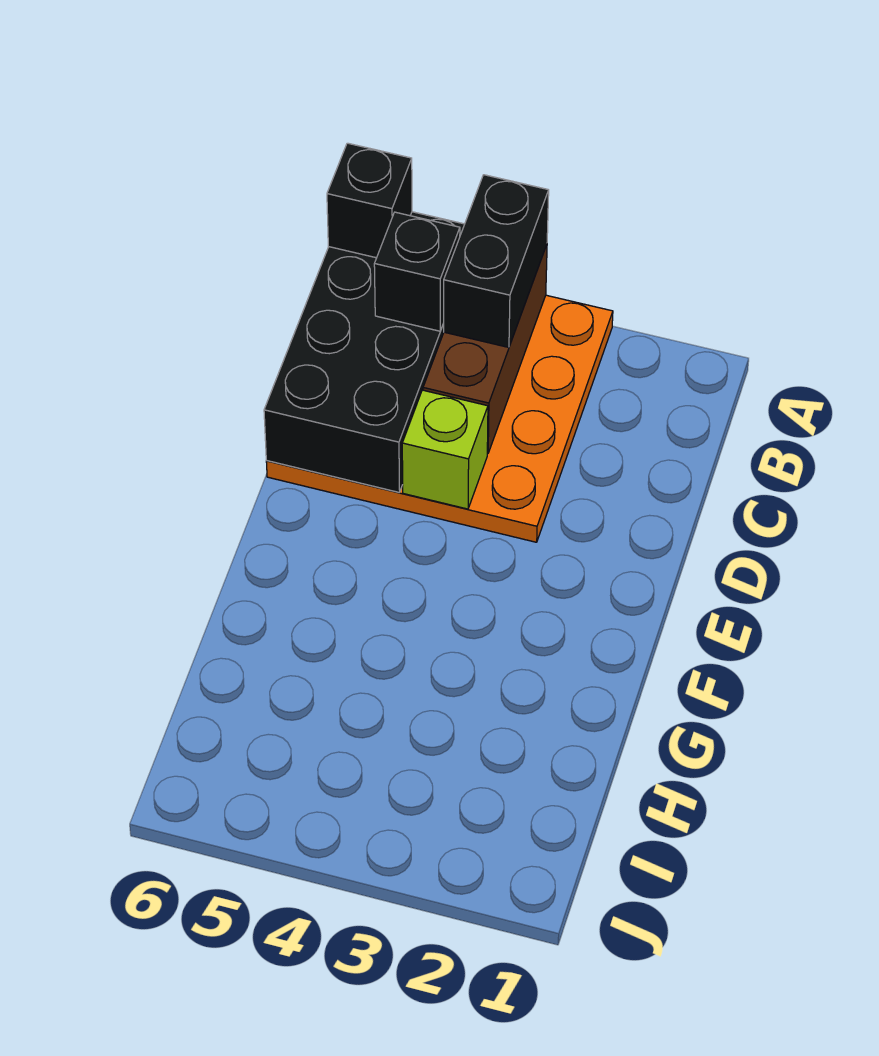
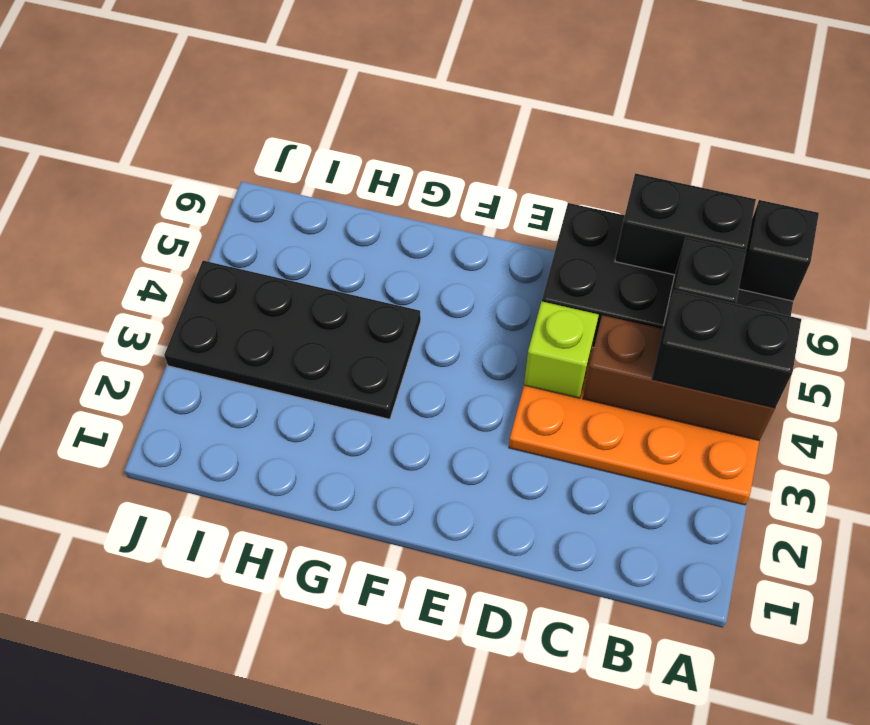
none -> black brick B6:C6 level 3
none -> black plate G3:J4 level 1

